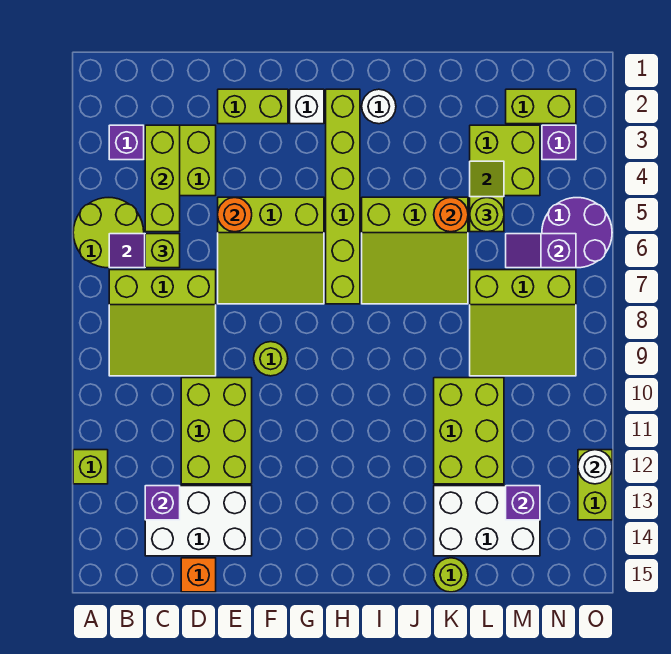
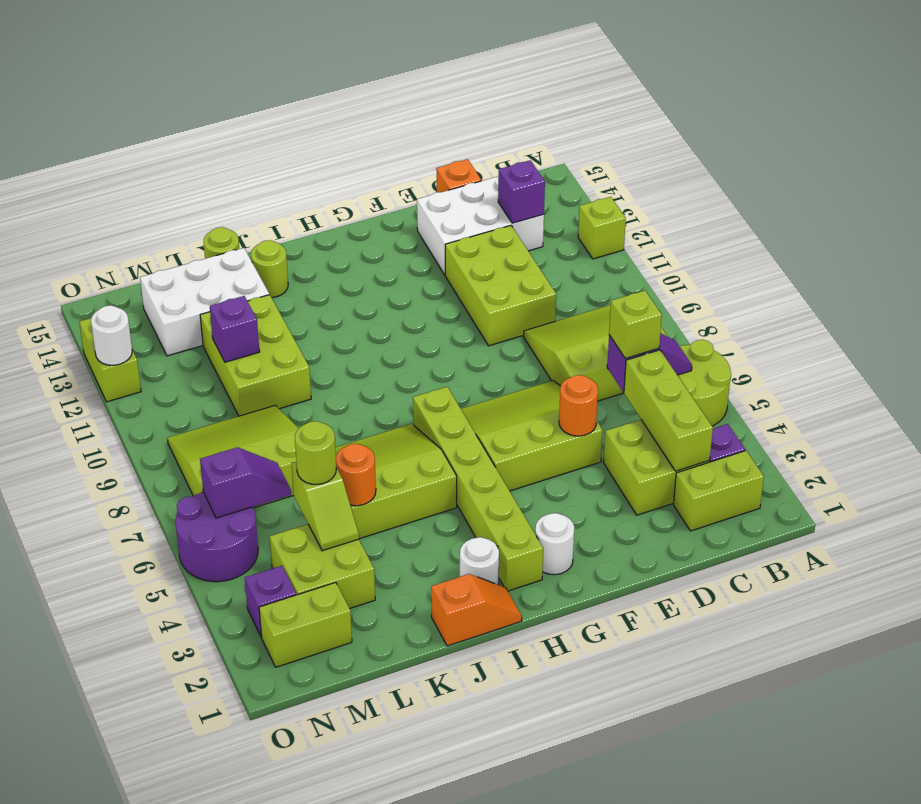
lime brick E2:F2 level 1 -> lime brick B2:C2 level 1
lime round brick F9 level 1 -> lime round brick J14 level 1
white brick G2 level 1 -> white round brick G2 level 1
none -> orange slope I1:J1 level 1 top J
purple brick M13 level 2 -> purple brick L11 level 2

